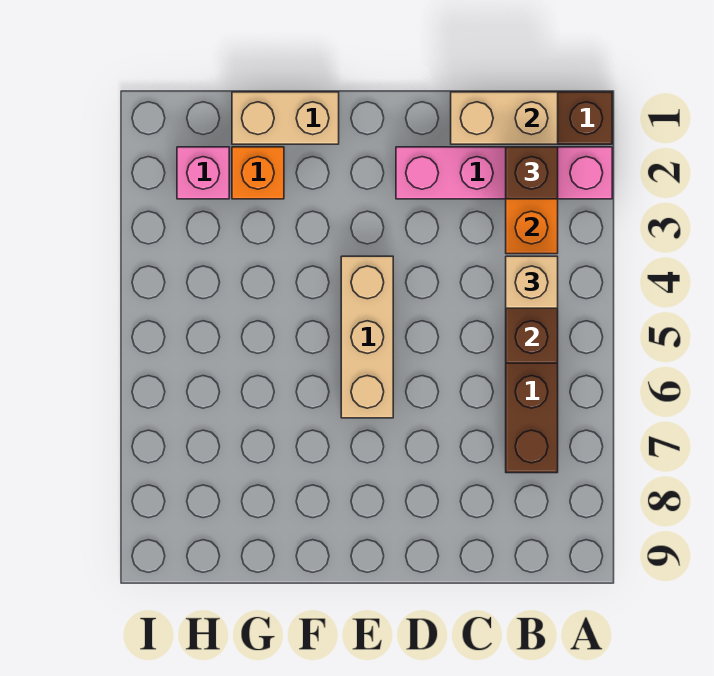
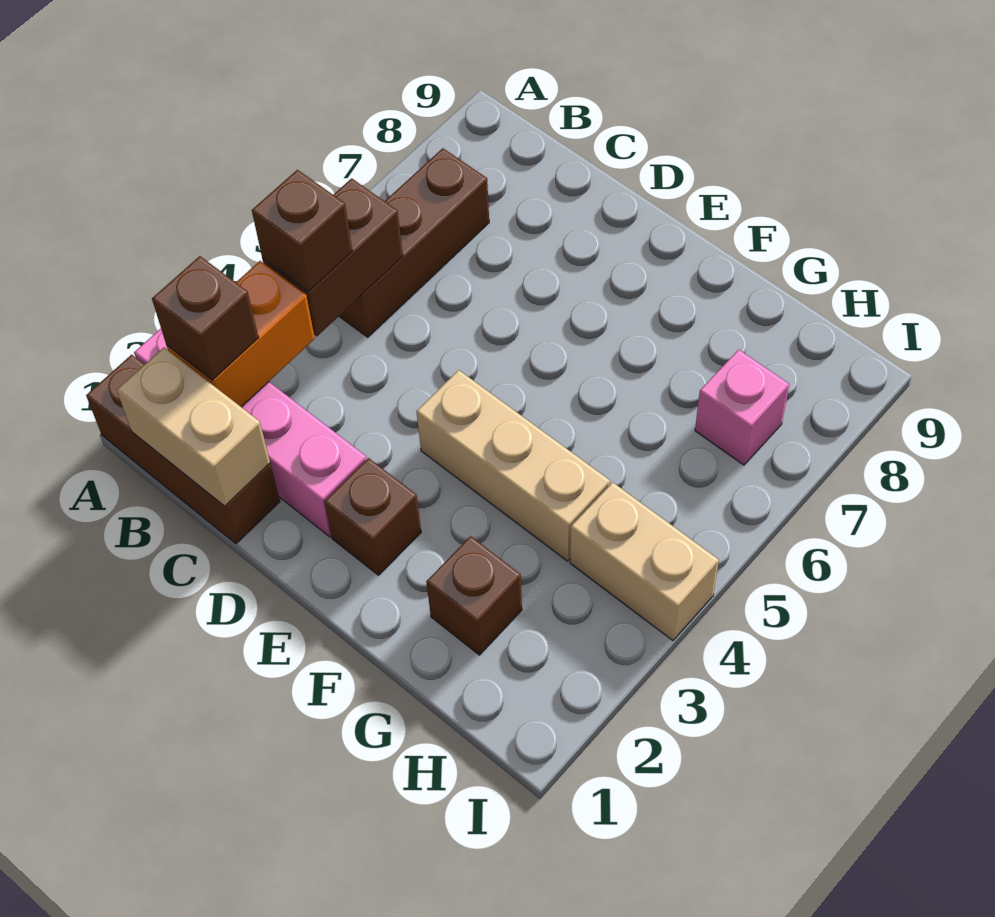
tan brick B4 level 3 -> brown brick B4 level 3
none -> brown brick E2 level 1
tan brick E4:E6 level 1 -> tan brick E4:G4 level 1
tan brick F1:G1 level 1 -> tan brick H4:I4 level 1
orange brick G2 level 1 -> brown brick G2 level 1
pink brick H2 level 1 -> pink brick H7 level 1

